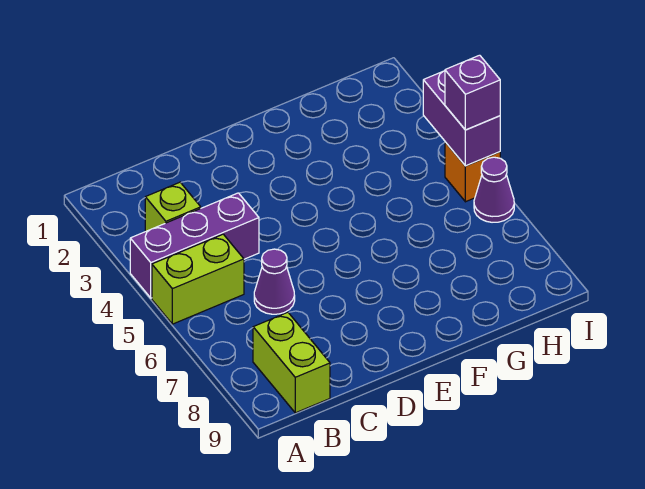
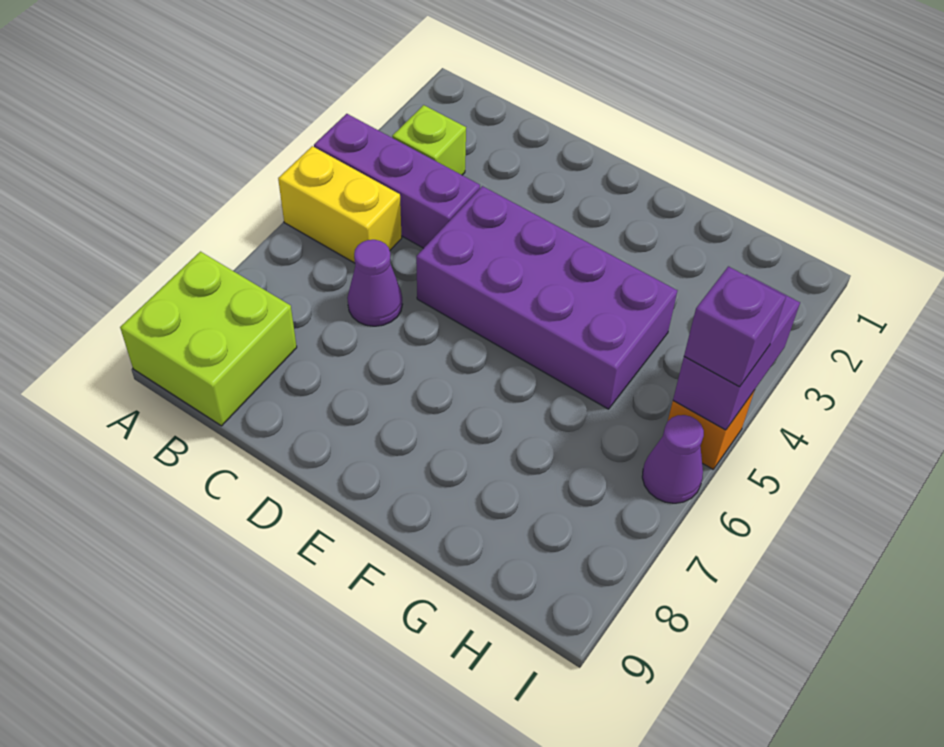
lime brick A5:B5 level 1 -> yellow brick A5:B5 level 1
lime brick B8:B9 level 1 -> lime brick A8:B9 level 1
none -> purple brick D4:G5 level 1

